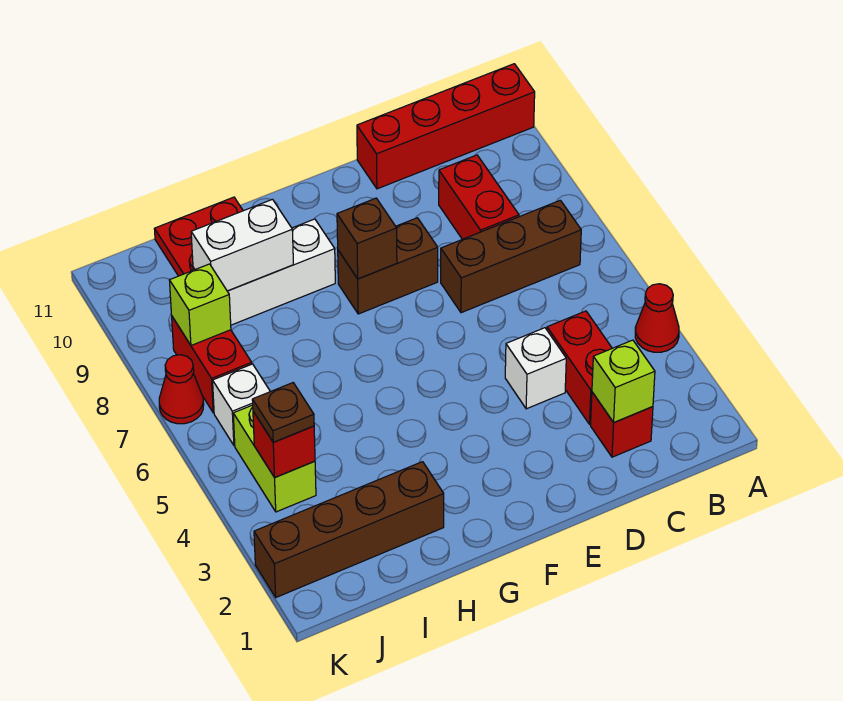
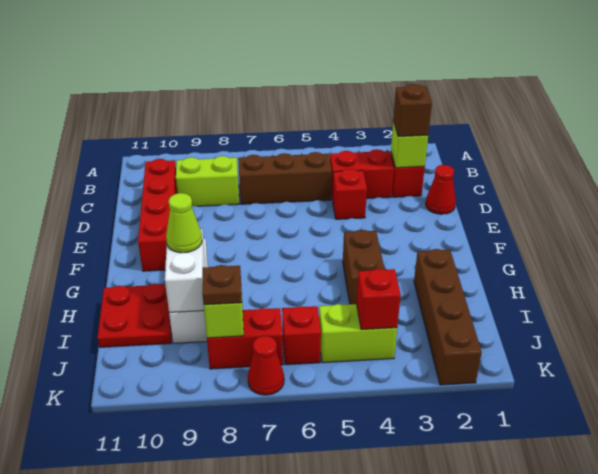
red cone A4 level 1 -> red cone D1 level 1
red brick A11:D11 level 1 -> red brick C10:F10 level 1
brown brick B7:D7 level 1 -> brown brick C5:C7 level 1
red brick C8:C9 level 1 -> lime brick C8:C9 level 1
white brick D4 level 1 -> red brick D4 level 1
brown brick E8:F8 level 1 -> brown brick G4:H4 level 1
brown brick F8 level 2 -> brown brick C2 level 3
none -> lime cone H9 level 3
brown plate J4 level 3 -> brown plate J8 level 3
white brick J6 level 1 -> red brick J6 level 1

